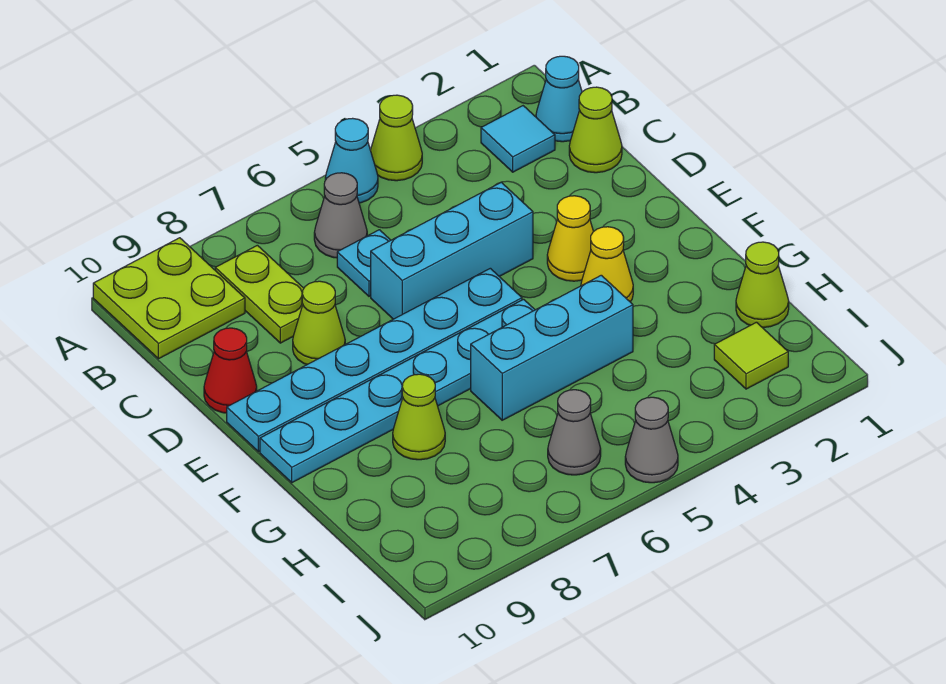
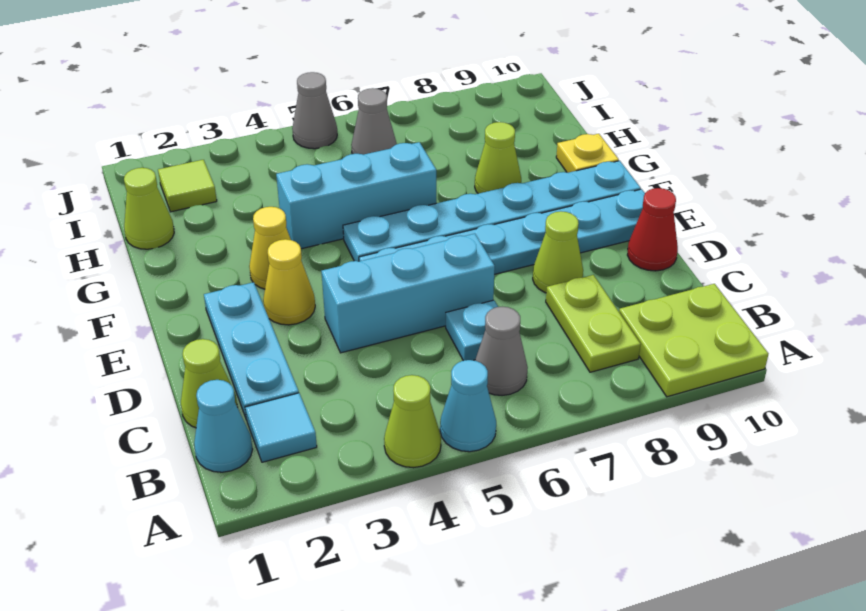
none -> cyan plate C2:E2 level 1
none -> yellow plate G10 level 1

